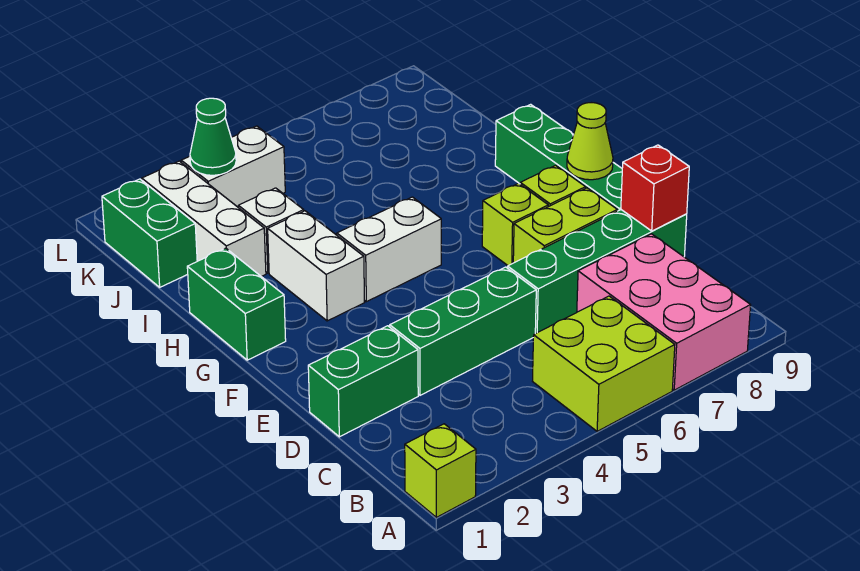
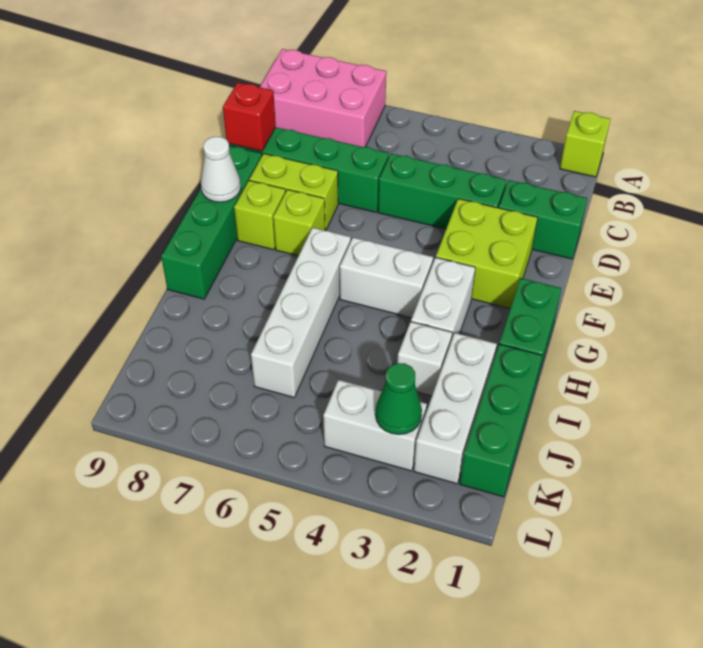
lime brick A5:B6 level 1 -> lime brick E2:F3 level 1
pink brick A7:C8 level 1 -> pink brick A7:B9 level 1
lime cone F9 level 2 -> white cone F9 level 2
none -> white brick G6:J6 level 1
green brick J1:K1 level 1 -> green brick I1:K1 level 1

